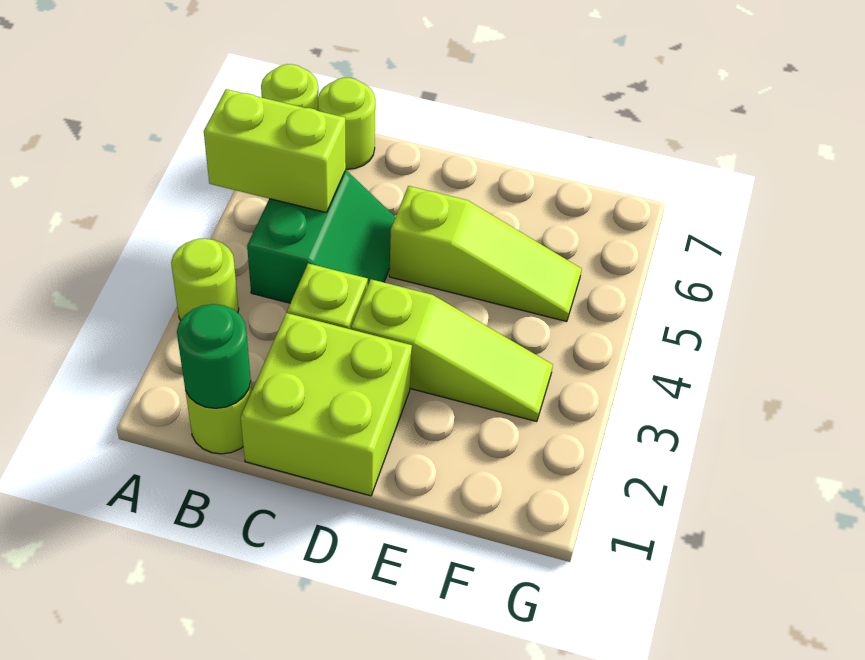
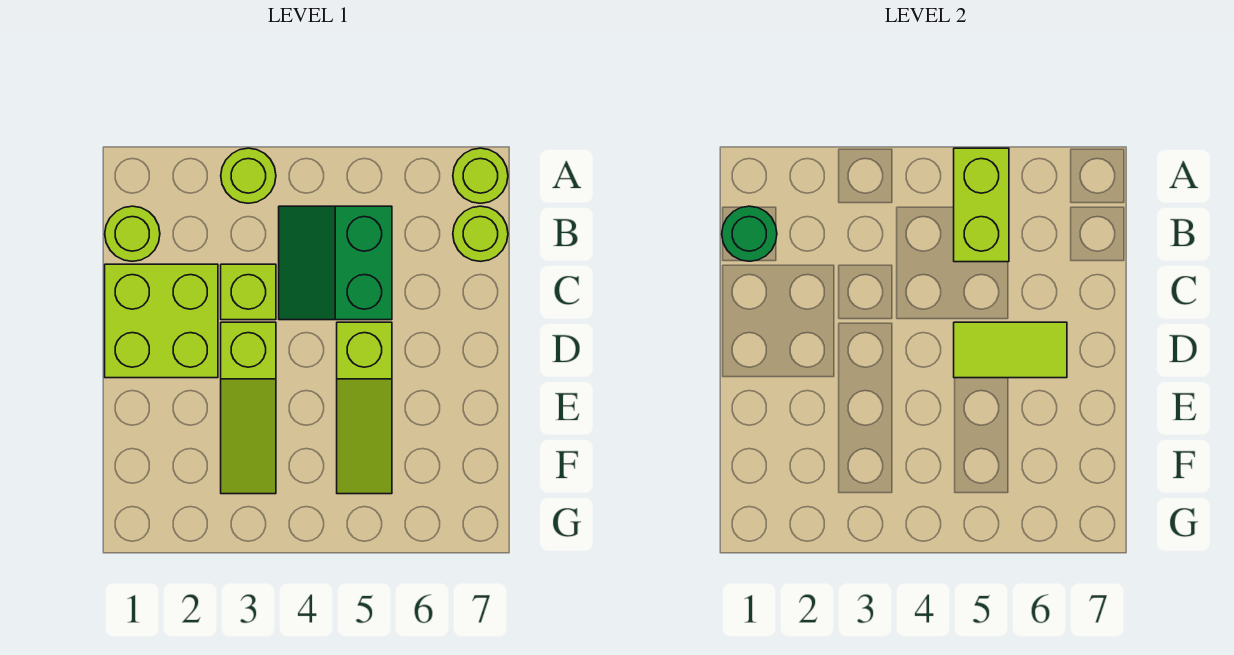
green slope B4:C5 level 1 top B -> green slope B4:C5 level 1 top 5
none -> lime tile D5:D6 level 2

